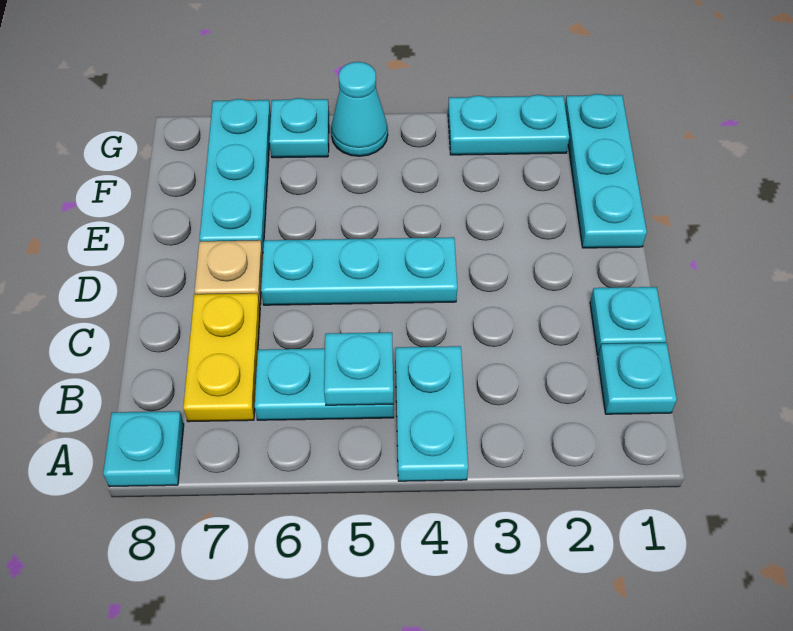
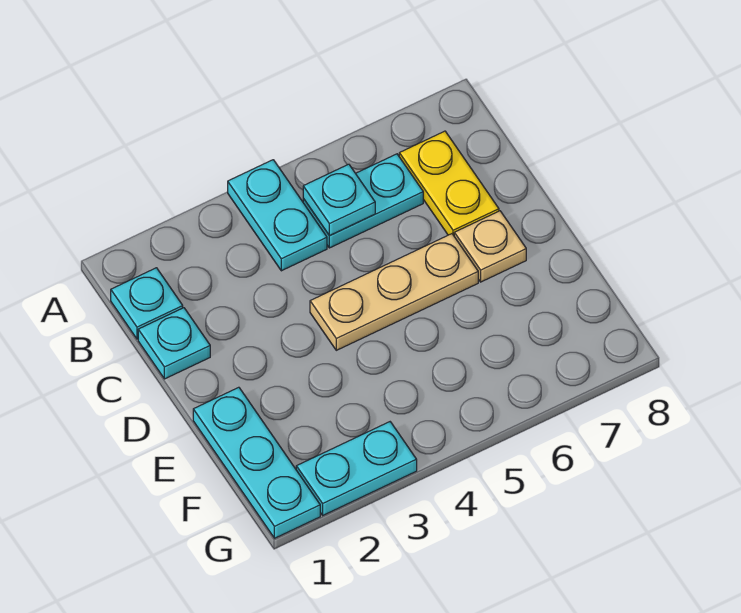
cyan plate A8 level 1 -> none
cyan plate D4:D6 level 1 -> tan plate D4:D6 level 1
cyan plate E7:G7 level 1 -> none
cyan cone G5 level 1 -> none
cyan plate G6 level 1 -> none

